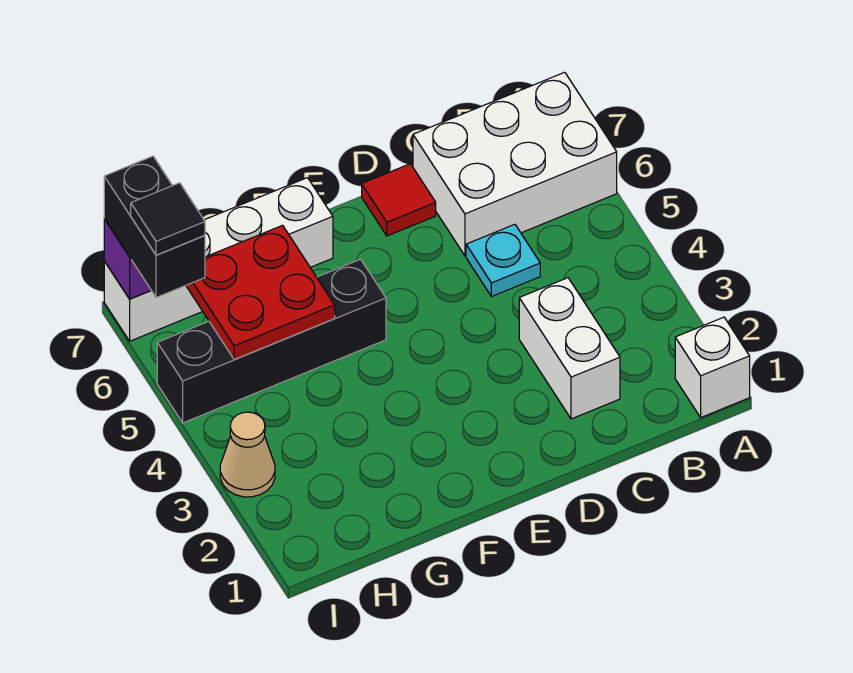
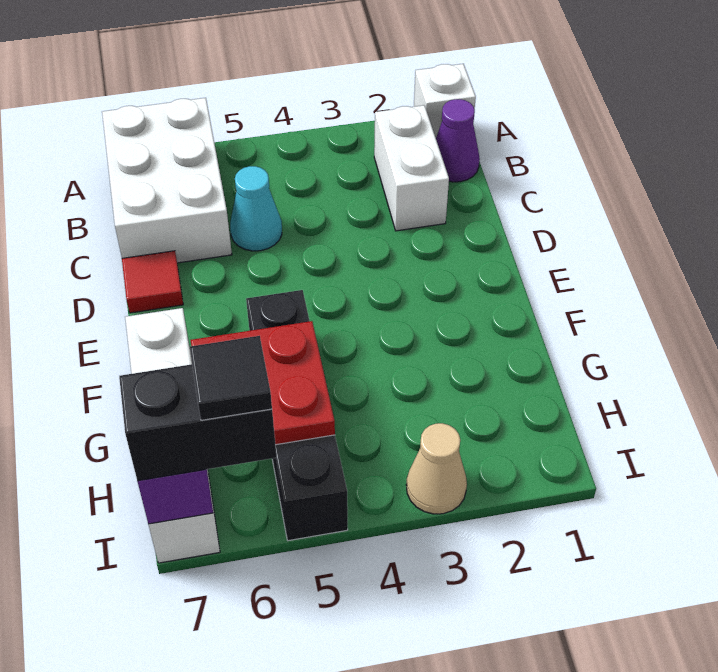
none -> purple cone B1 level 1
white brick C2:C3 level 1 -> white brick B2:C2 level 1
cyan plate C5 level 1 -> cyan cone C5 level 1

